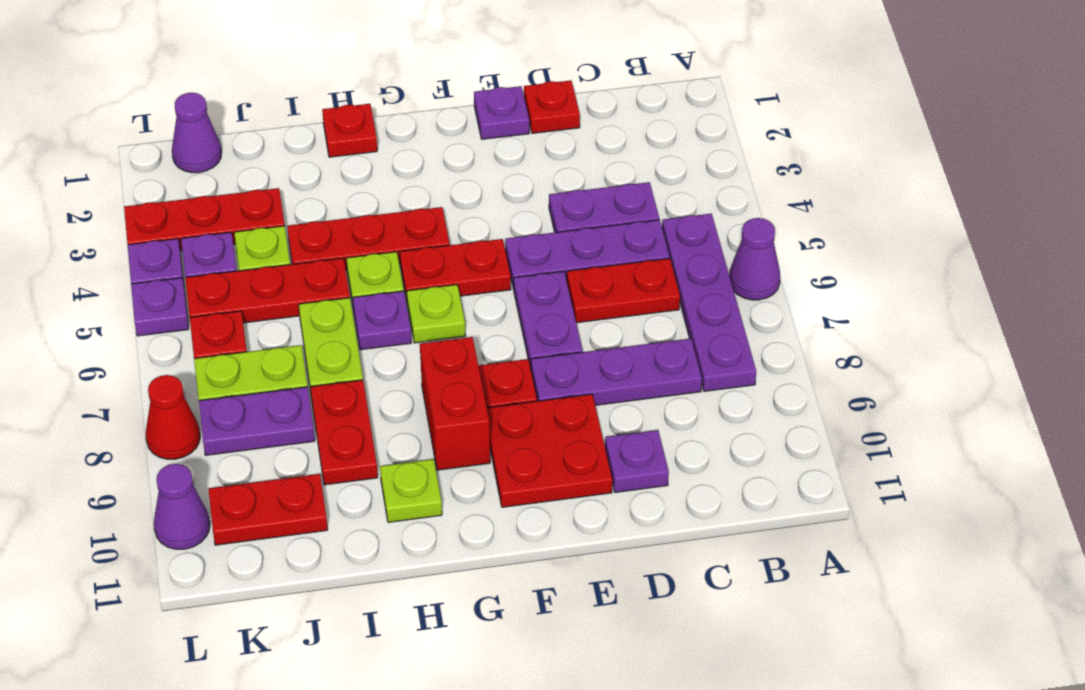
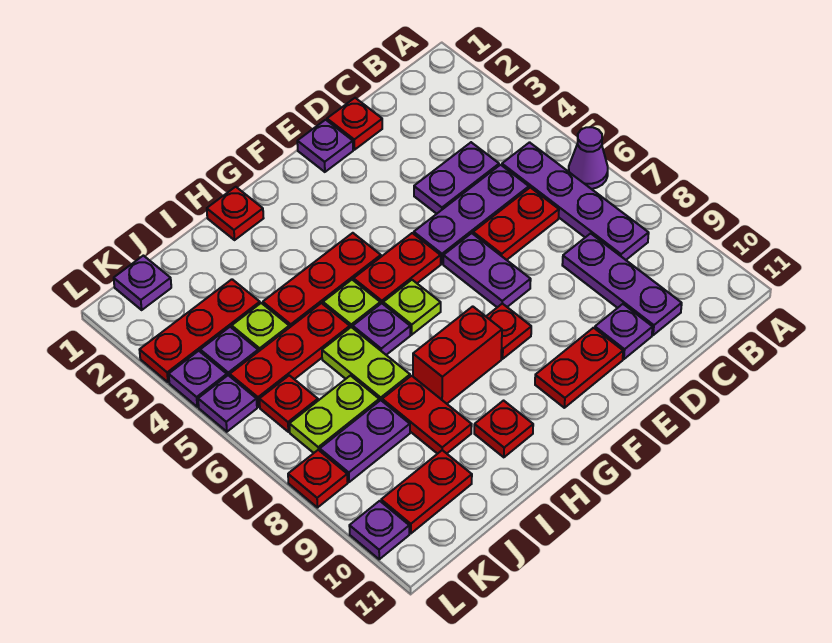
purple plate C8:E8 level 1 -> purple plate C8:C10 level 1
red plate E9:F10 level 1 -> red plate E10:F10 level 1
red brick G8:G9 level 1 -> red brick G8:H8 level 1
lime plate H10 level 1 -> red plate H10 level 1
purple cone K1 level 1 -> purple plate K1 level 1
red cone L8 level 1 -> red plate L8 level 1
purple cone L10 level 1 -> purple plate L10 level 1

